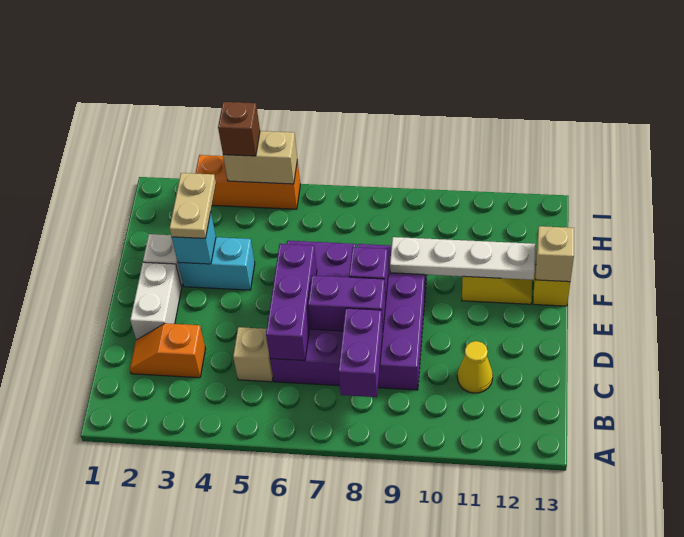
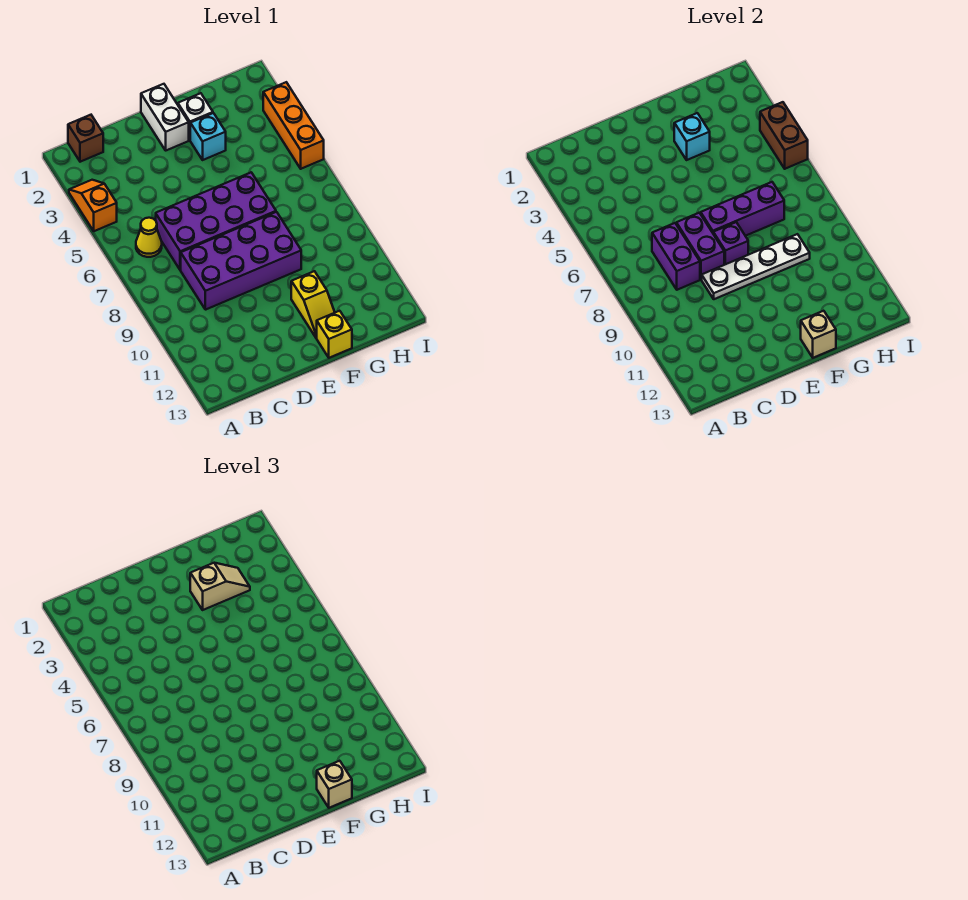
purple brick B8:C8 level 2 -> purple brick C7:C8 level 2
orange slope C2:C3 level 1 top 3 -> orange slope A3:A4 level 1 top 4
tan brick C5 level 1 -> tan brick F13 level 3
purple brick C6:E6 level 2 -> purple brick E7:G7 level 2
yellow cone C11 level 1 -> yellow cone B6 level 1
white brick D2:E2 level 1 -> white brick E1:E2 level 1
cyan brick F3:F4 level 1 -> cyan brick F3 level 1
tan plate F3:G3 level 3 -> tan slope F3:G3 level 3 top F
white plate F9:F12 level 2 -> white plate D9:G9 level 2
tan brick I4:I5 level 2 -> brown brick I4:I5 level 2
brown brick I4 level 3 -> brown brick B1 level 1

